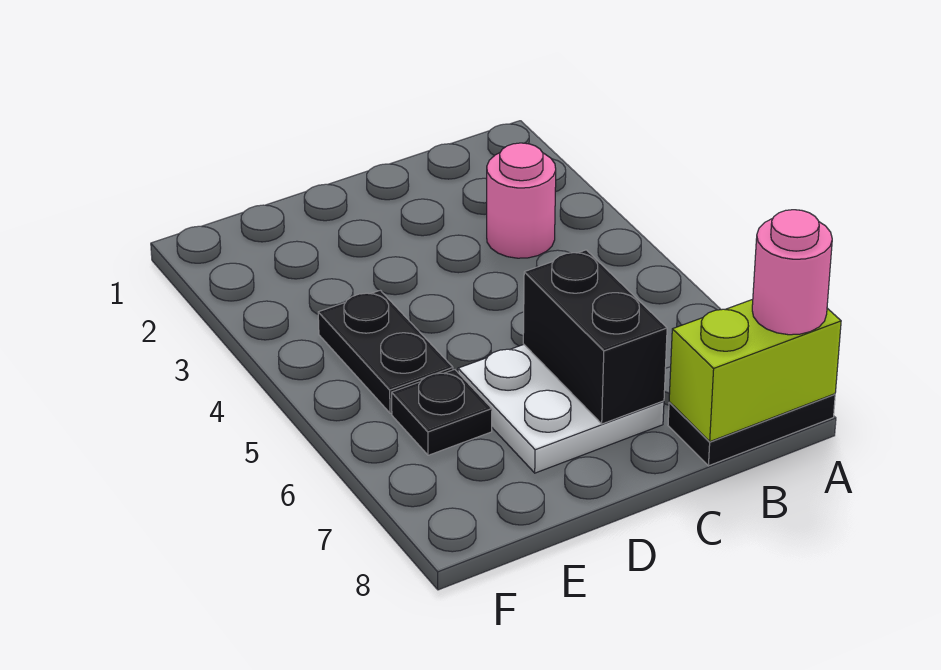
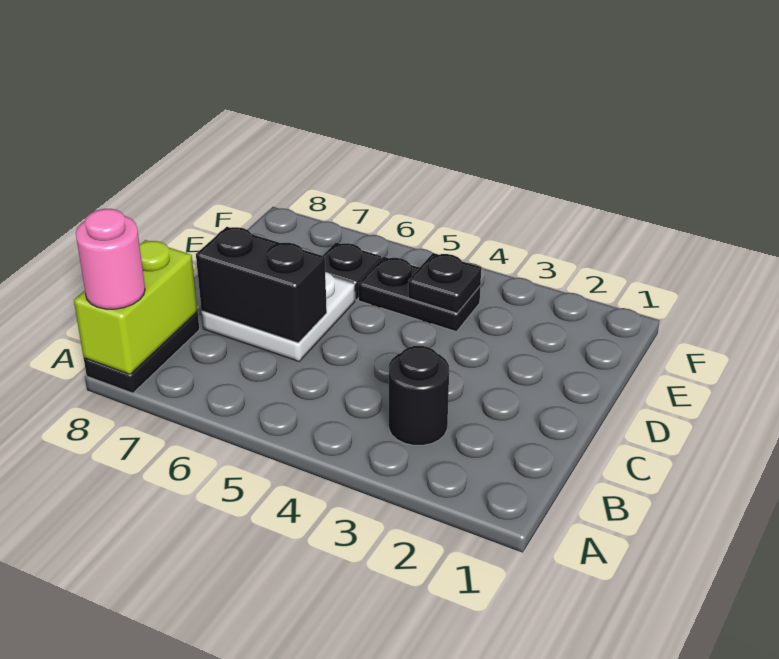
pink round brick B3 level 1 -> black round brick B3 level 1
none -> black plate E4 level 2

